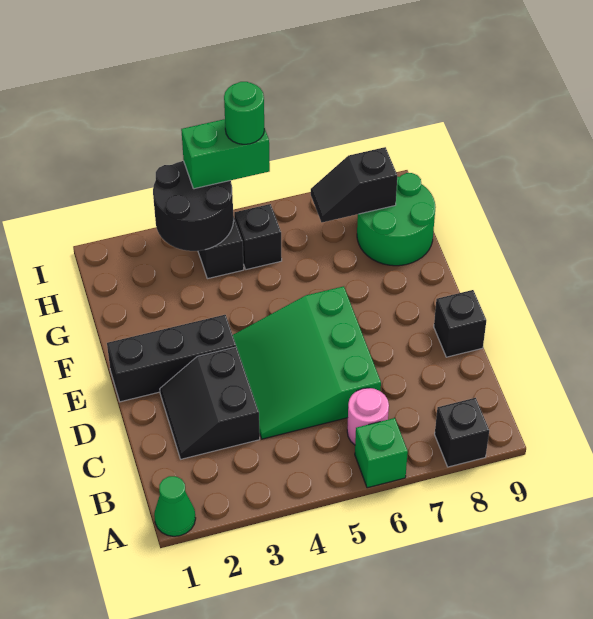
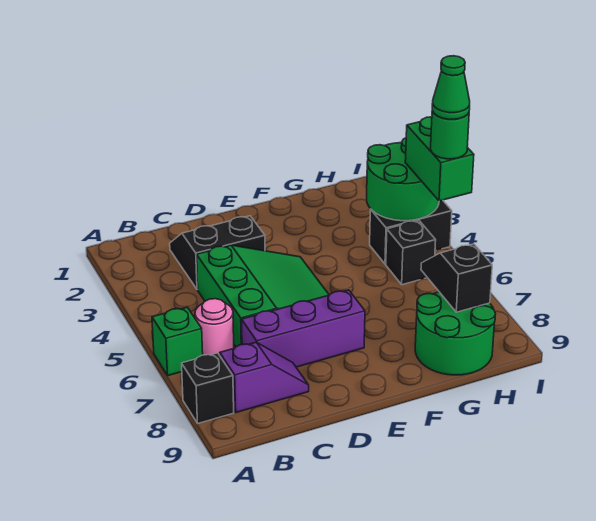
green cone A1 level 1 -> green cone I5 level 5
none -> purple slope B8:C8 level 1 top B
green slope C4:E6 level 1 top 6 -> green slope C4:E6 level 1 top C
none -> purple brick C7:E7 level 1
black brick D9 level 1 -> none
black brick E1:E3 level 1 -> none
black round brick H3:I4 level 2 -> green round brick H3:I4 level 2

